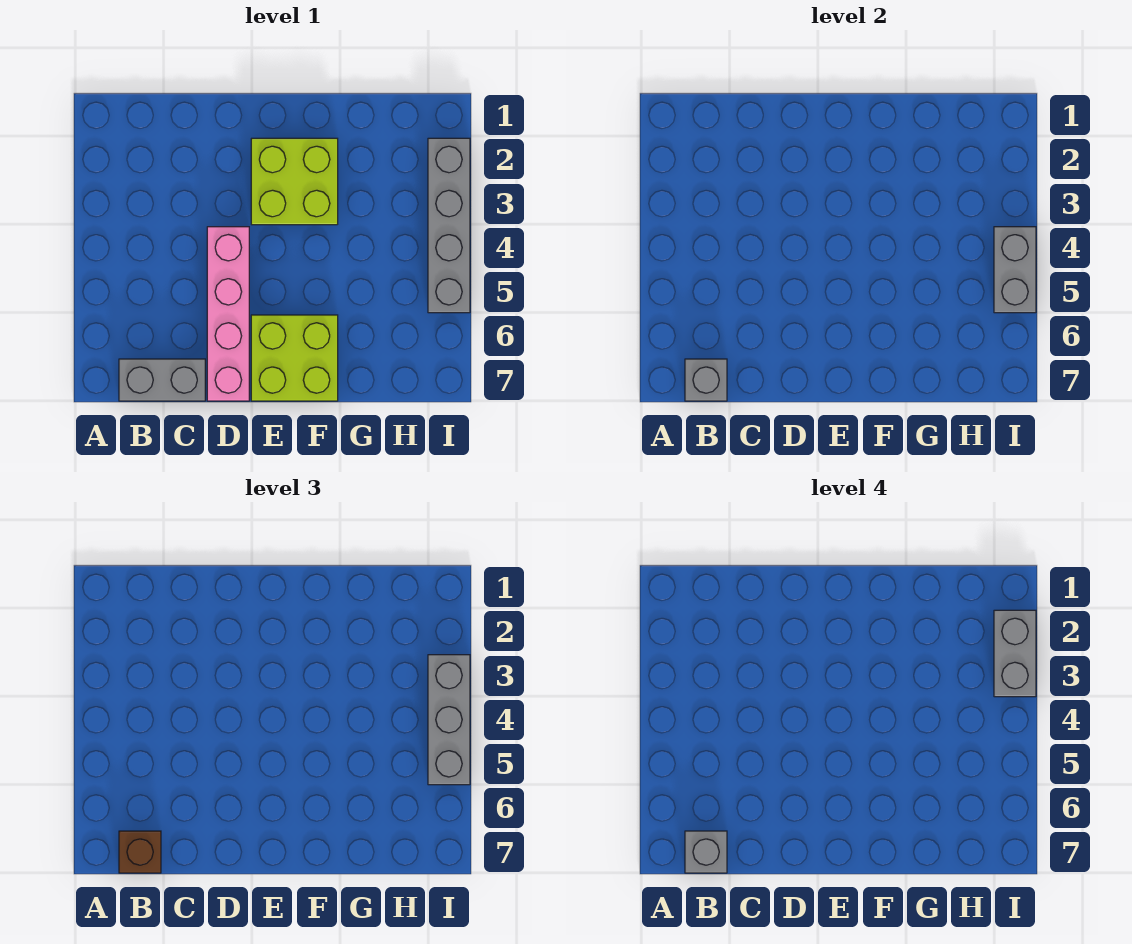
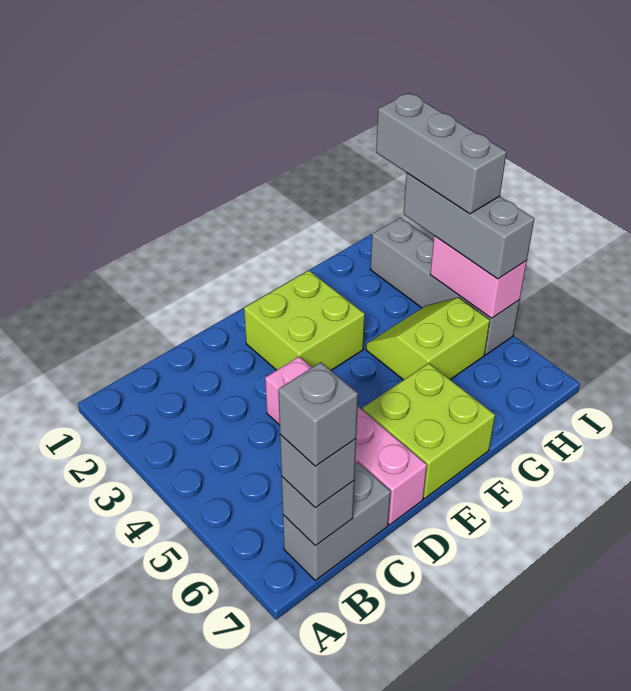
brown brick B7 level 3 -> grey brick B7 level 3
none -> lime slope G4:H5 level 1 top 5
grey brick I2:I3 level 4 -> grey brick I2:I4 level 4
grey brick I4:I5 level 2 -> pink brick I4:I5 level 2

